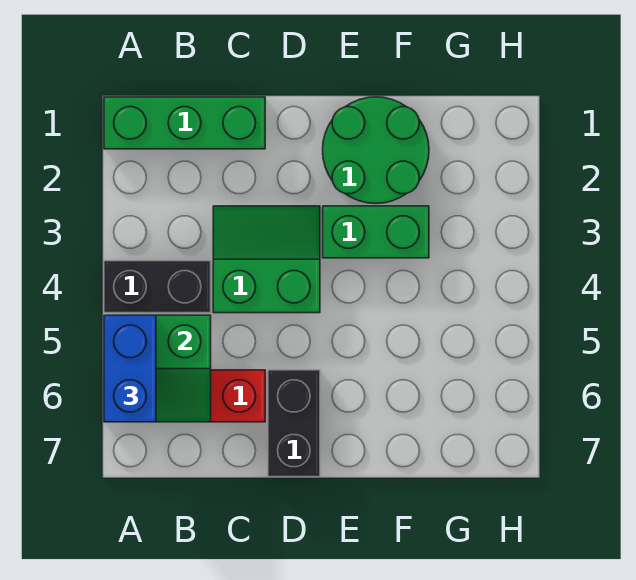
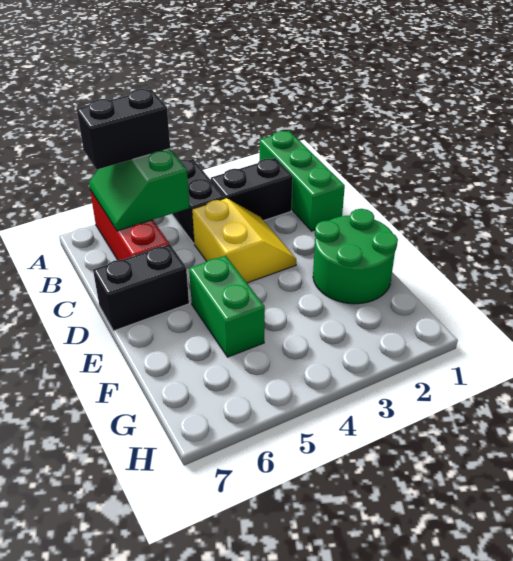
blue brick A5:A6 level 3 -> black brick A5:A6 level 3
none -> black brick B2:B3 level 1
green slope C3:D4 level 1 top 4 -> yellow slope C3:D4 level 1 top 4
green brick E3:F3 level 1 -> green brick E5:F5 level 1

